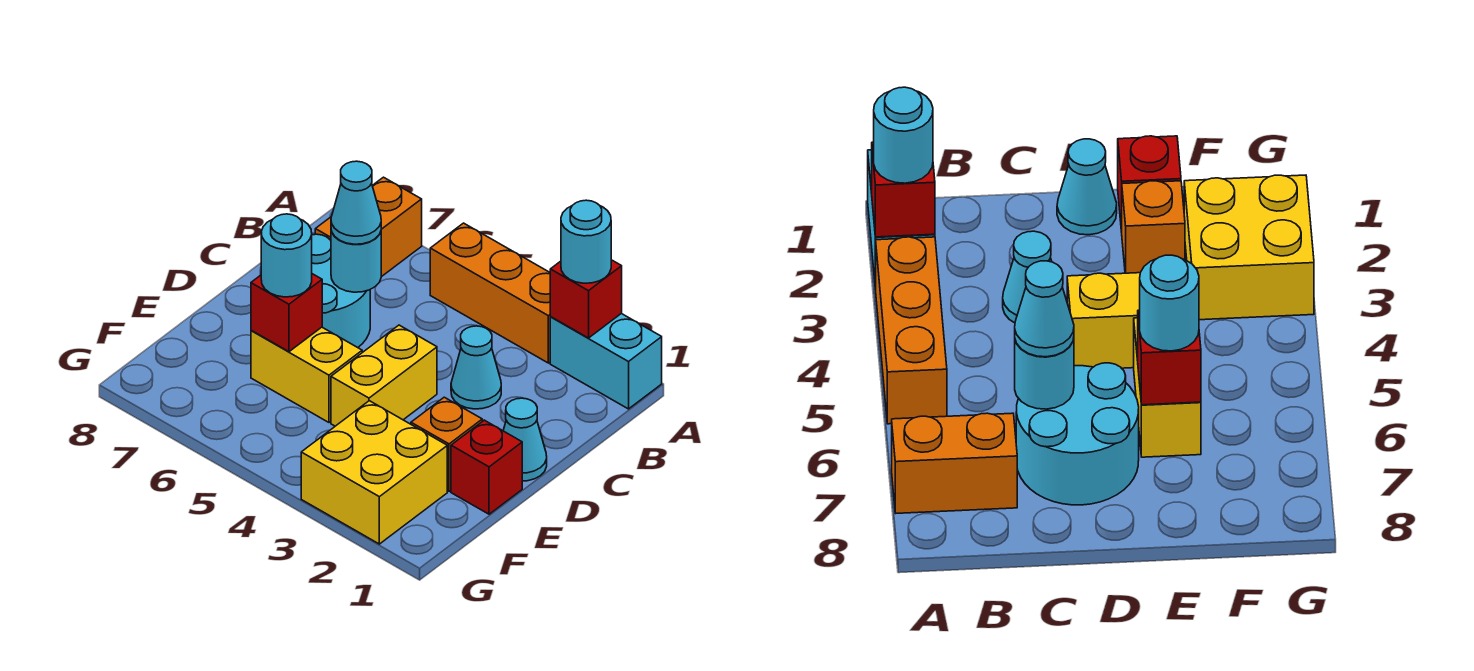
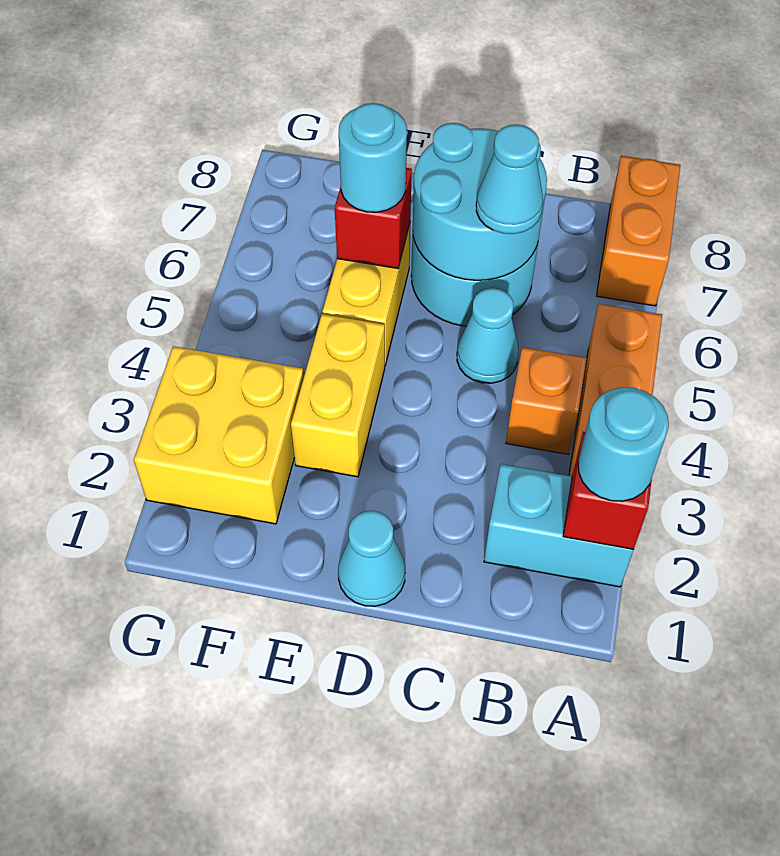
cyan brick A1:A2 level 1 -> cyan brick A2:B2 level 1
orange brick A7:B7 level 1 -> orange brick A7:A8 level 1
cyan cone C3 level 1 -> cyan cone C5 level 1
cyan round brick C6 level 2 -> cyan round brick C6:D7 level 2
yellow brick D4:E4 level 1 -> yellow brick E3:E4 level 1
red brick E1 level 1 -> none
orange brick E2 level 1 -> orange brick B4 level 1

